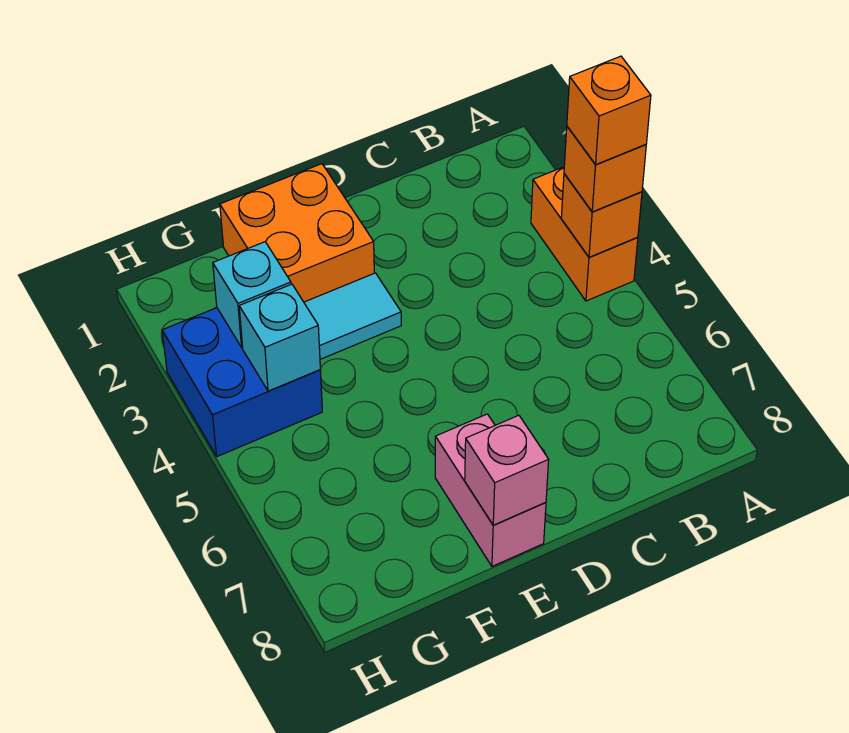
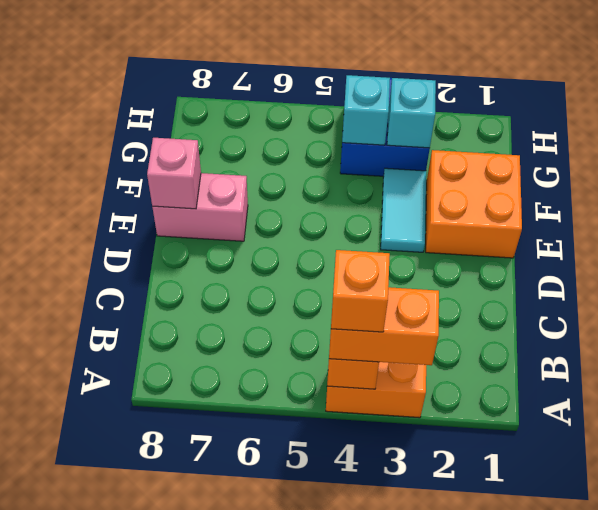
orange brick A4 level 3 -> orange brick A3:A4 level 3

